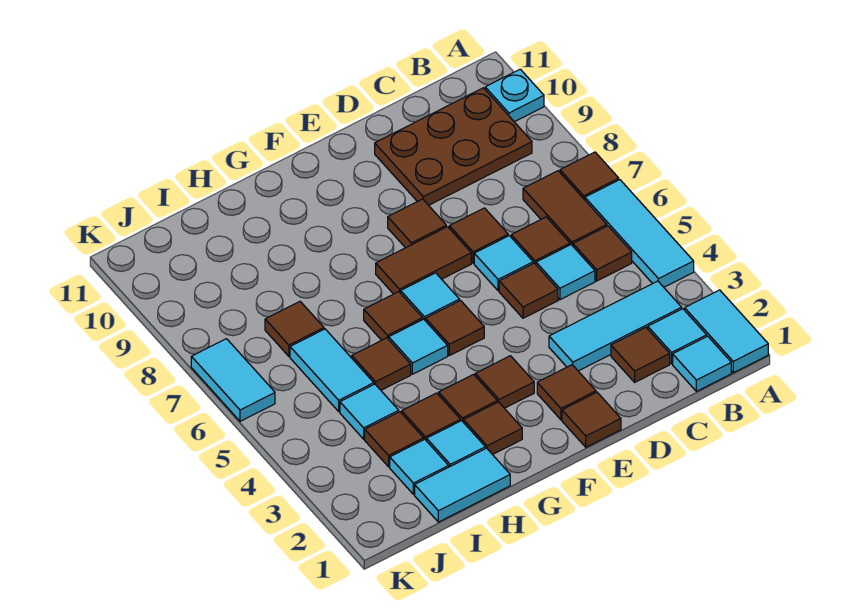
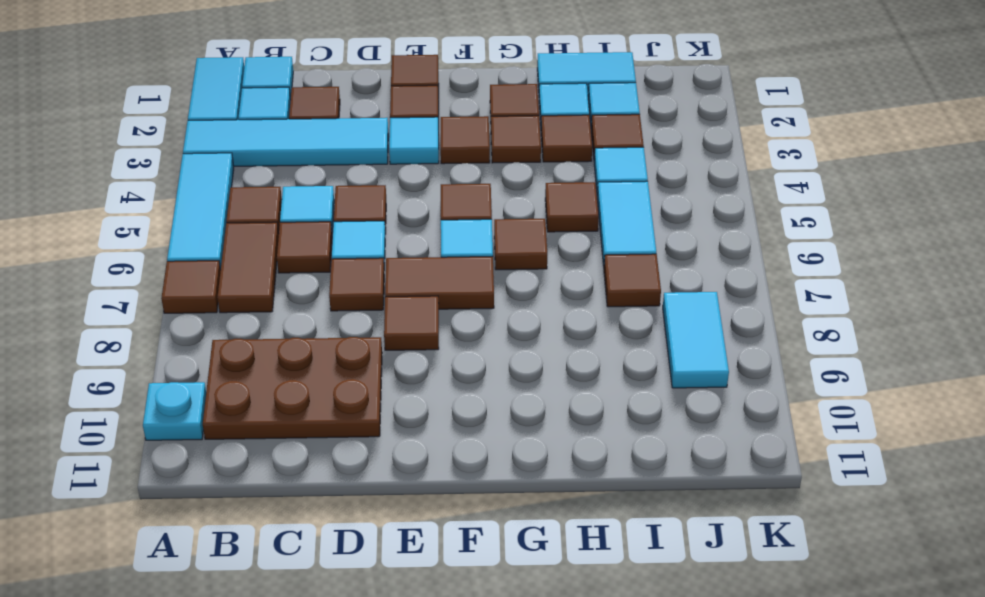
cyan tile B3:D3 level 1 -> cyan tile A3:D3 level 1
cyan tile G5 level 1 -> cyan tile E3 level 1
cyan tile K6:K7 level 1 -> cyan tile J8:J9 level 1

